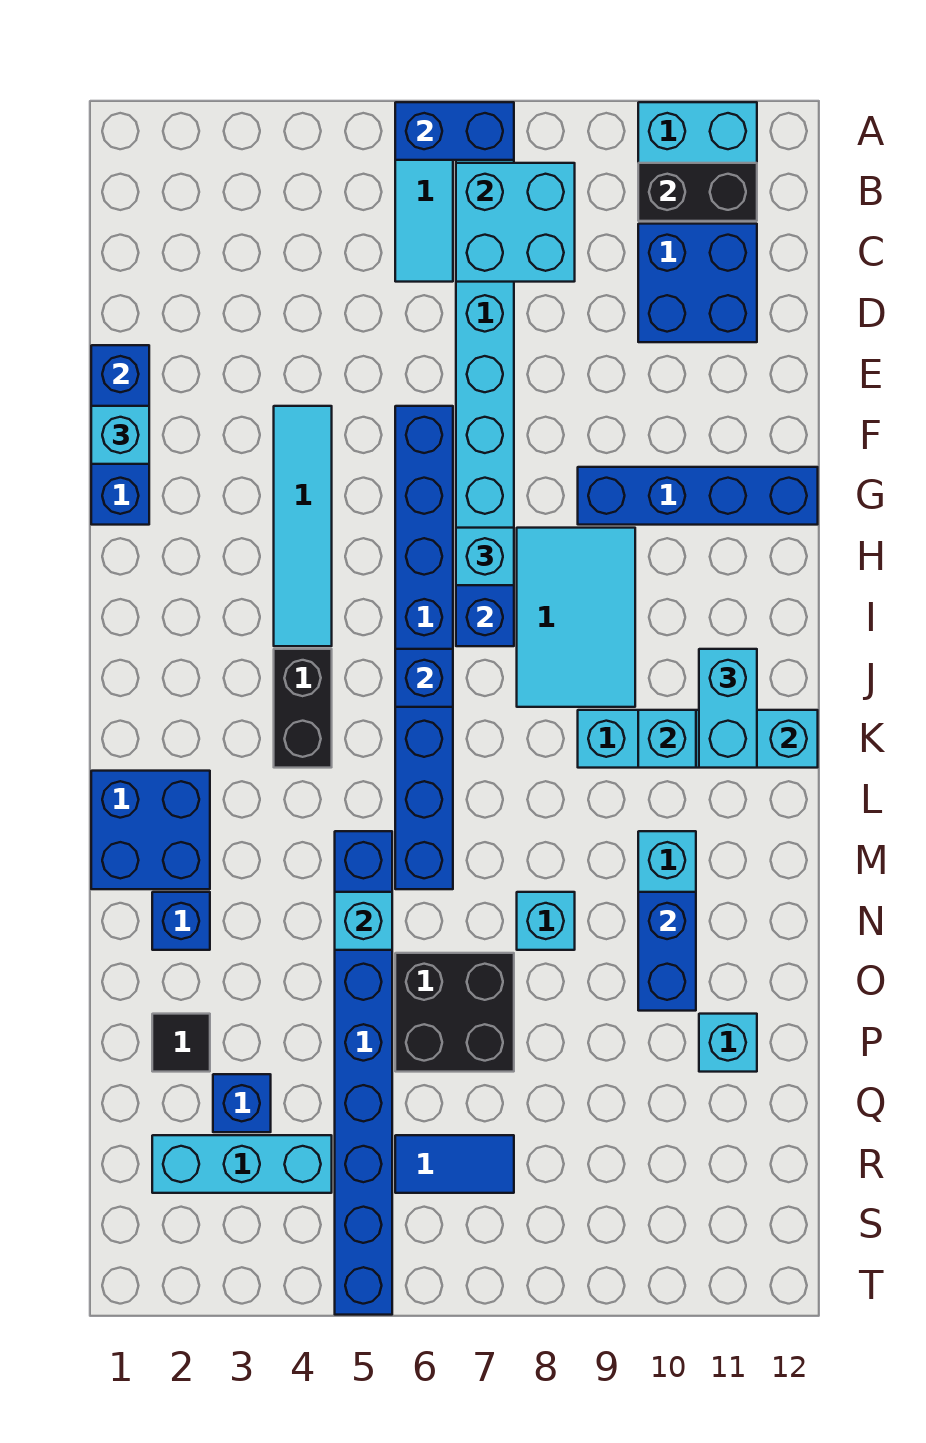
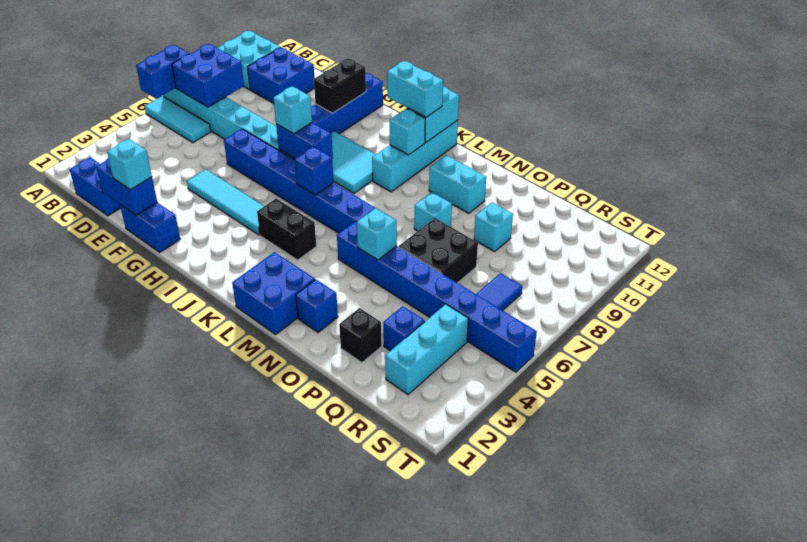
cyan brick B7:C8 level 2 -> blue brick B7:C8 level 2
black brick B10:B11 level 2 -> black brick G10:G11 level 2
blue brick N10:O10 level 2 -> blue brick C1:D1 level 1
black tile P2 level 1 -> black brick P2 level 1
cyan brick P11 level 1 -> cyan brick P9 level 1

